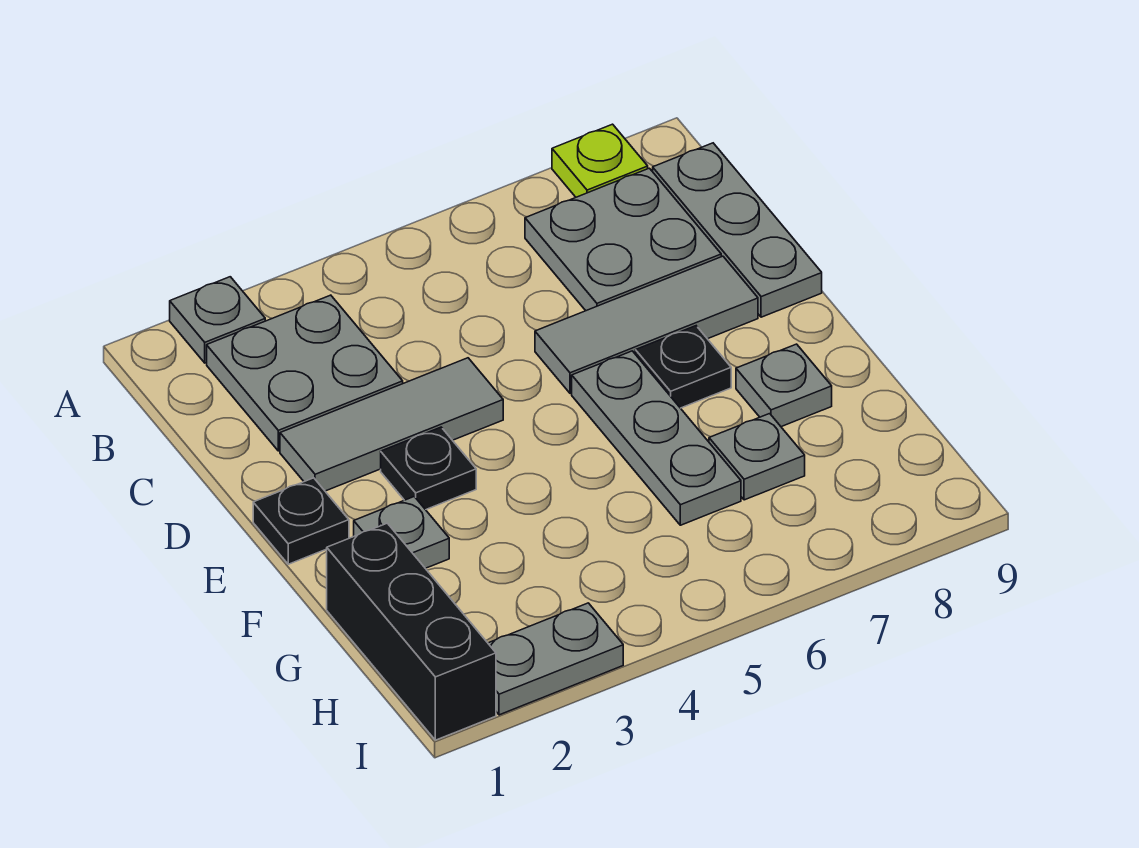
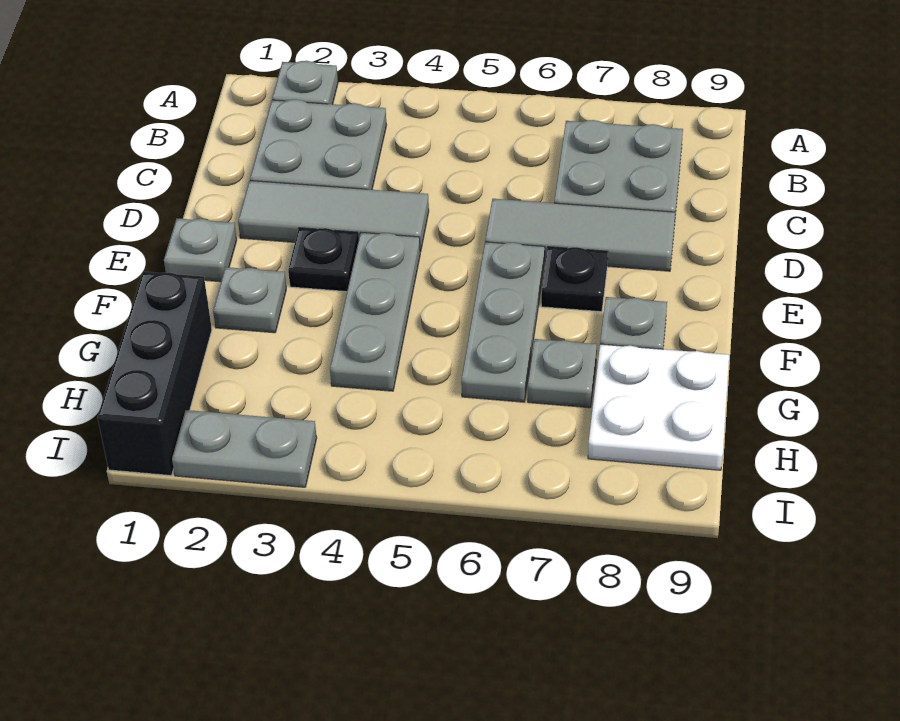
lime plate A8 level 1 -> none
grey plate B9:D9 level 1 -> grey plate E4:G4 level 1
black plate E1 level 1 -> grey plate E1 level 1
none -> white plate G8:H9 level 1

